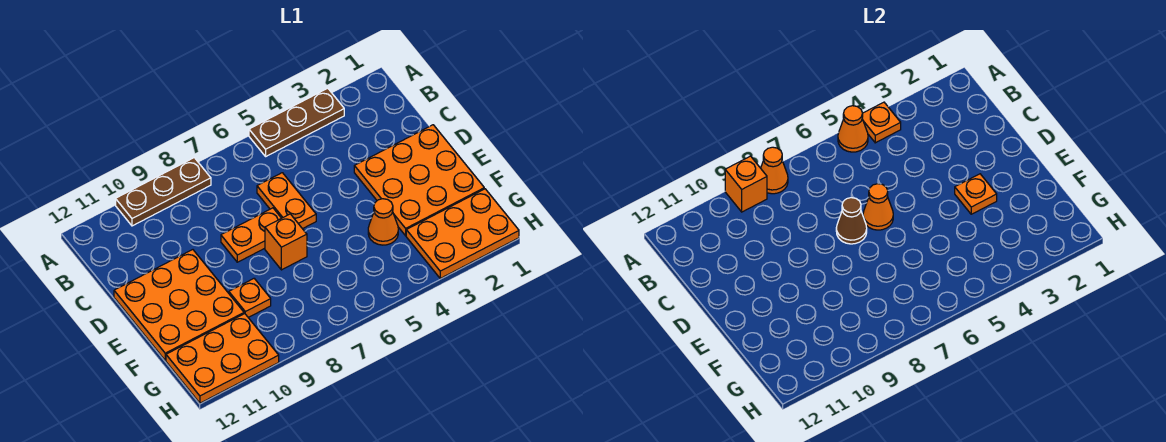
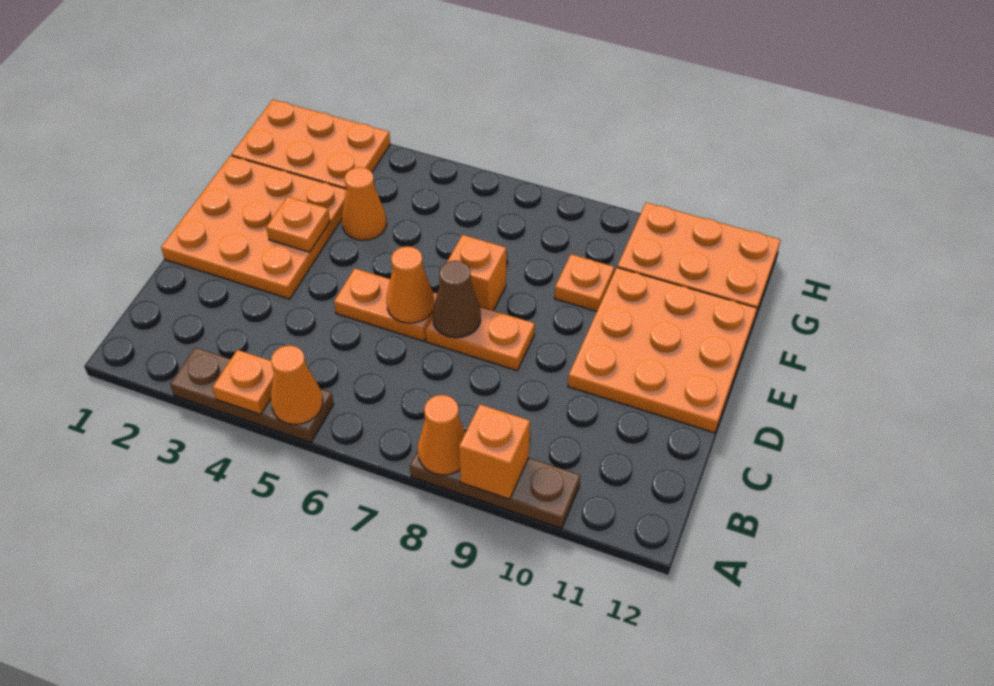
orange plate C6:D6 level 1 -> orange plate D5:D6 level 1

